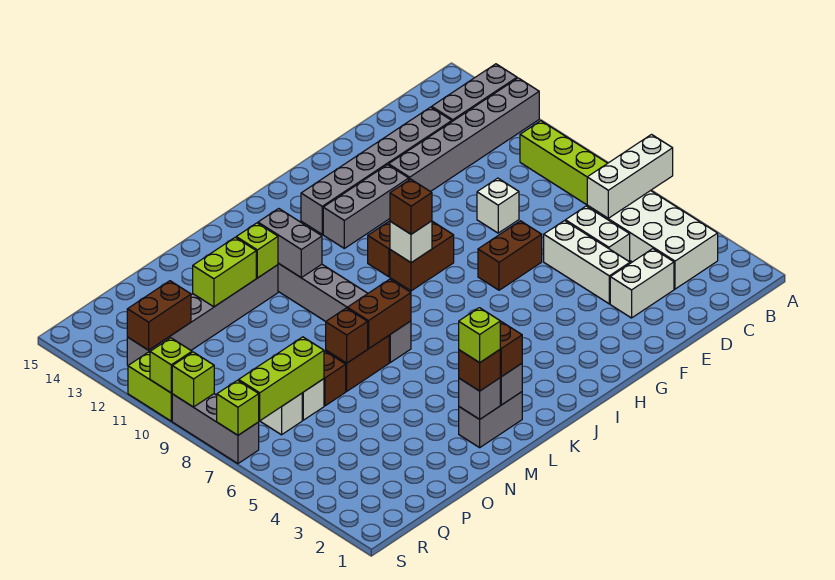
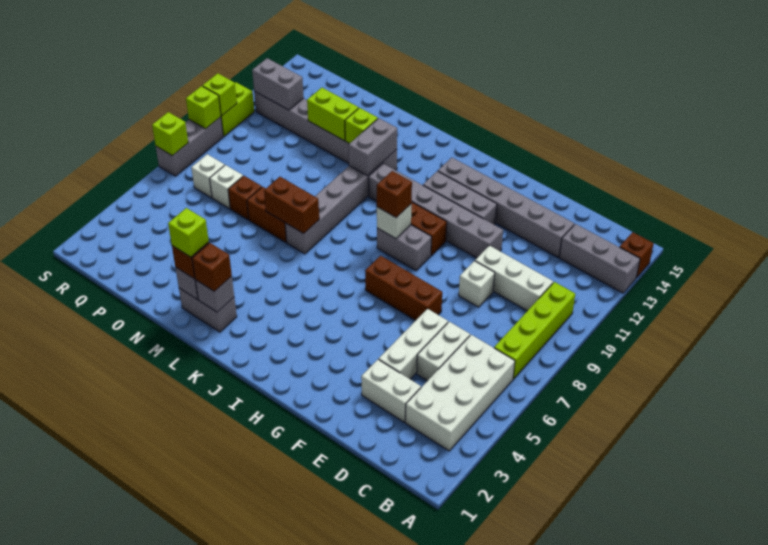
white brick A6:C6 level 2 -> white brick C10:E10 level 1
grey brick A12:F12 level 1 -> grey brick F11:K11 level 1
brown brick F7:G7 level 1 -> brown brick F7:H7 level 1
brown brick H9:I9 level 1 -> grey brick H9:I9 level 1
brown brick N7 level 2 -> brown brick A14 level 1
lime brick P7:R7 level 2 -> none
brown brick Q12:R12 level 2 -> grey brick Q12:R12 level 2

